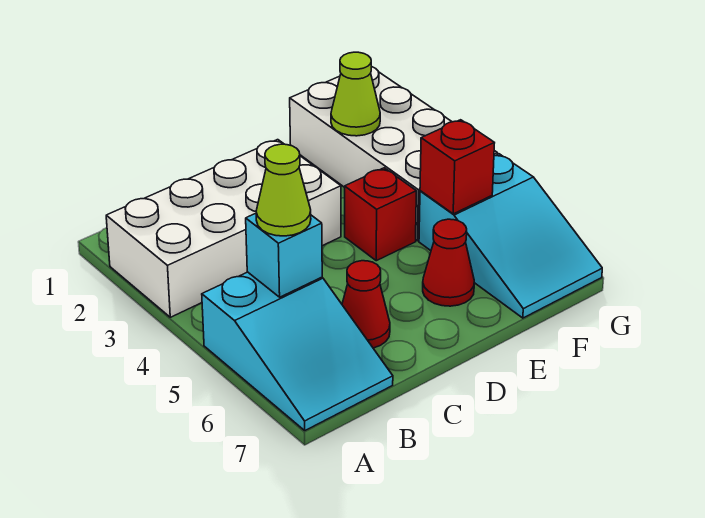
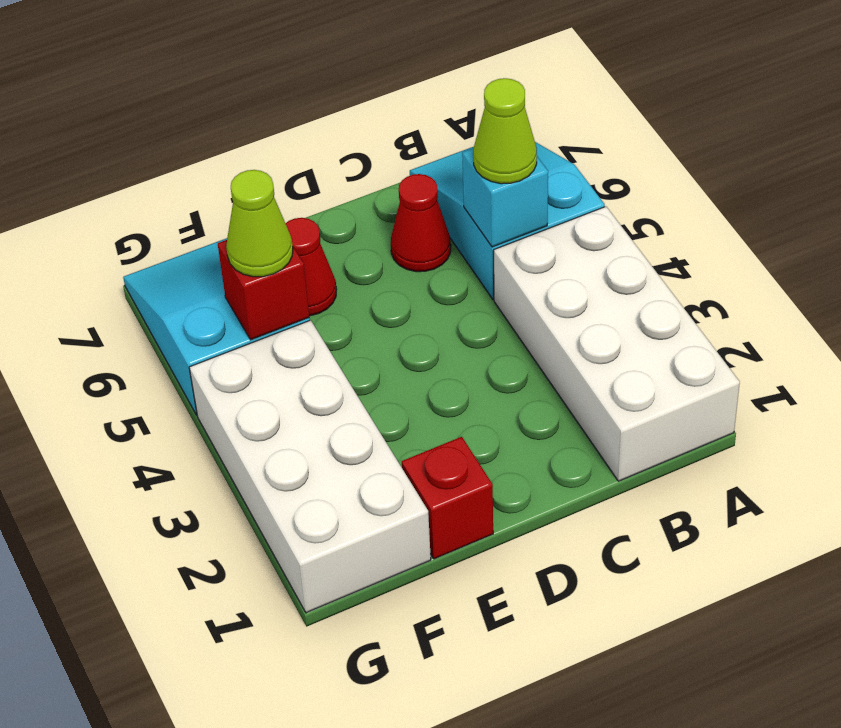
white brick A2:D3 level 1 -> white brick A1:B4 level 1
red brick E4 level 1 -> red brick E1 level 1
lime cone F2 level 2 -> lime cone F5 level 3

